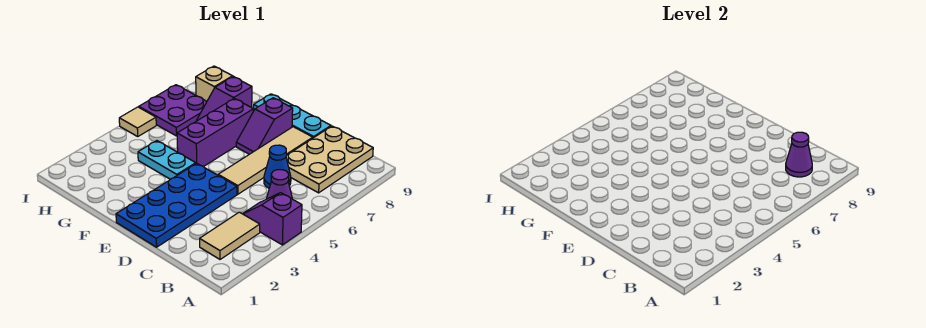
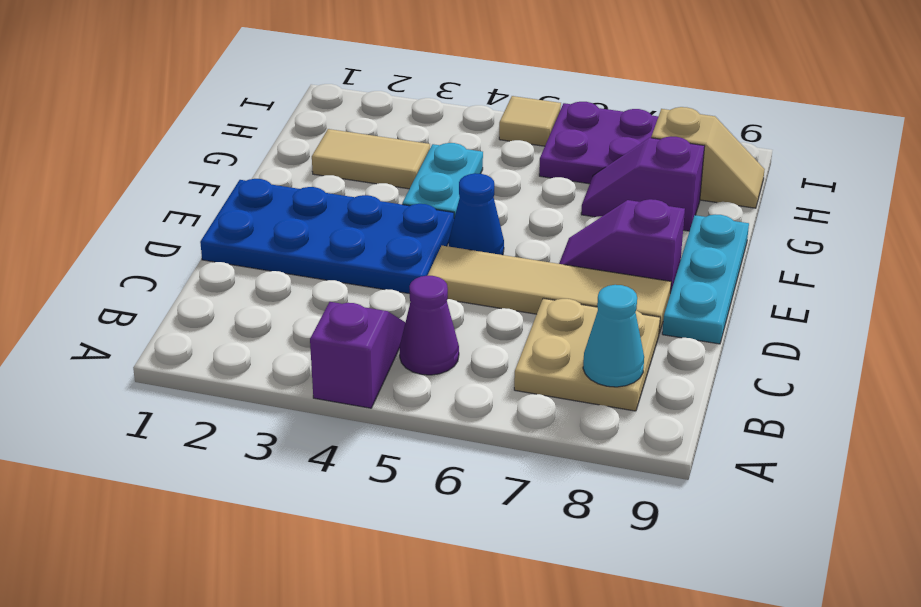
tan tile B2:B3 level 1 -> tan tile G2:G3 level 1
tan plate B7:C9 level 1 -> tan plate B7:C8 level 1
purple cone B8 level 2 -> cyan cone B8 level 2
blue cone C6 level 1 -> blue cone E5 level 1
purple brick F5:F7 level 1 -> none

